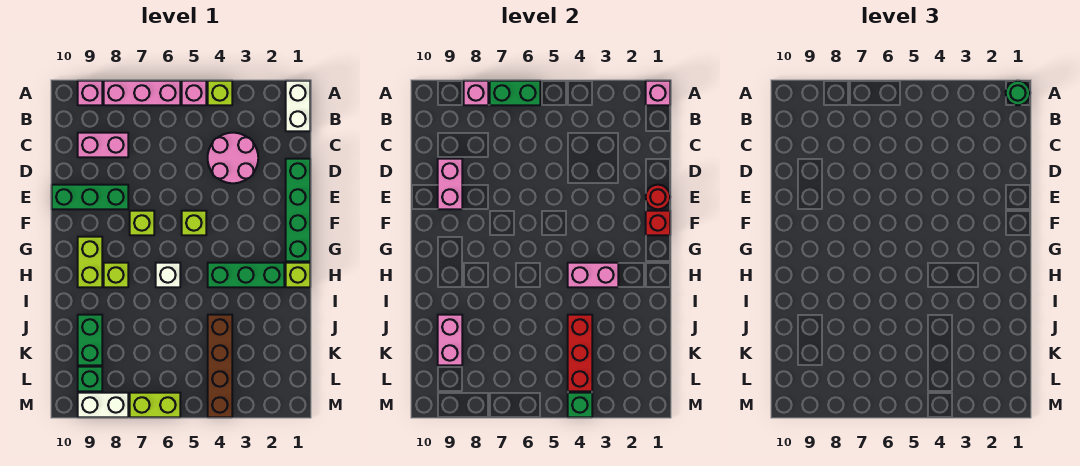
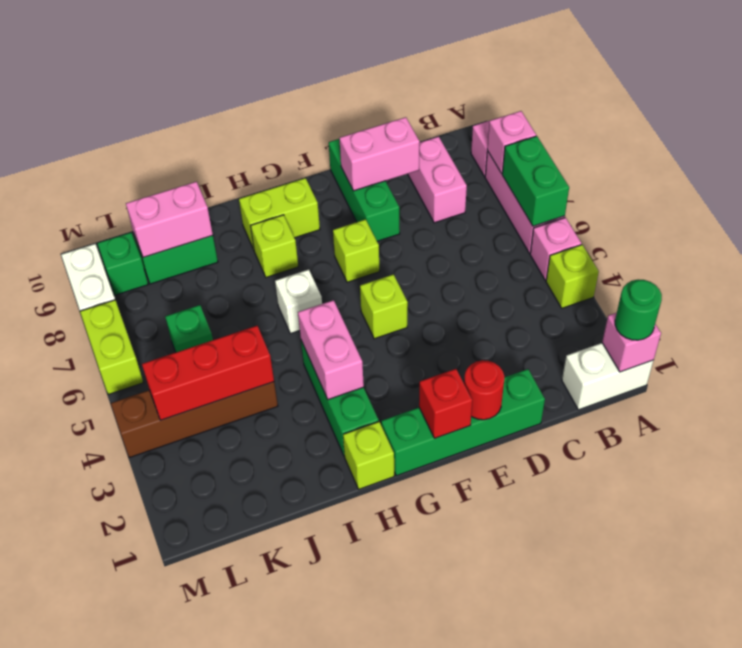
pink round brick C3:D4 level 1 -> none
green brick M4 level 2 -> green brick K6 level 1

